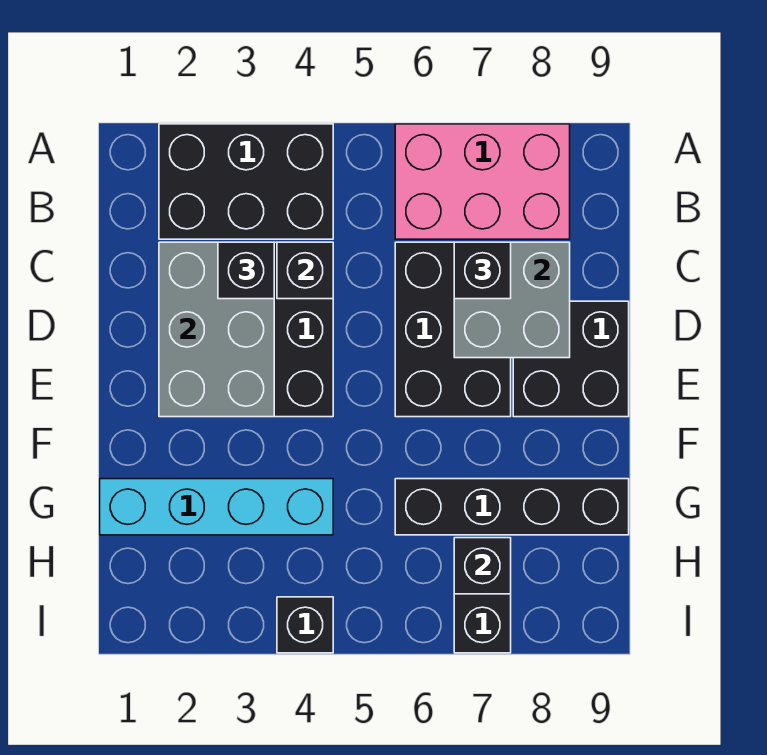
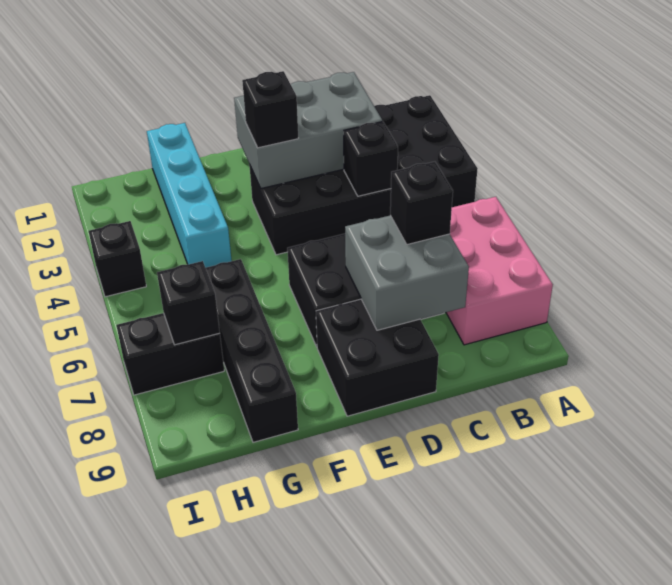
black brick C3 level 3 -> black brick E3 level 3

